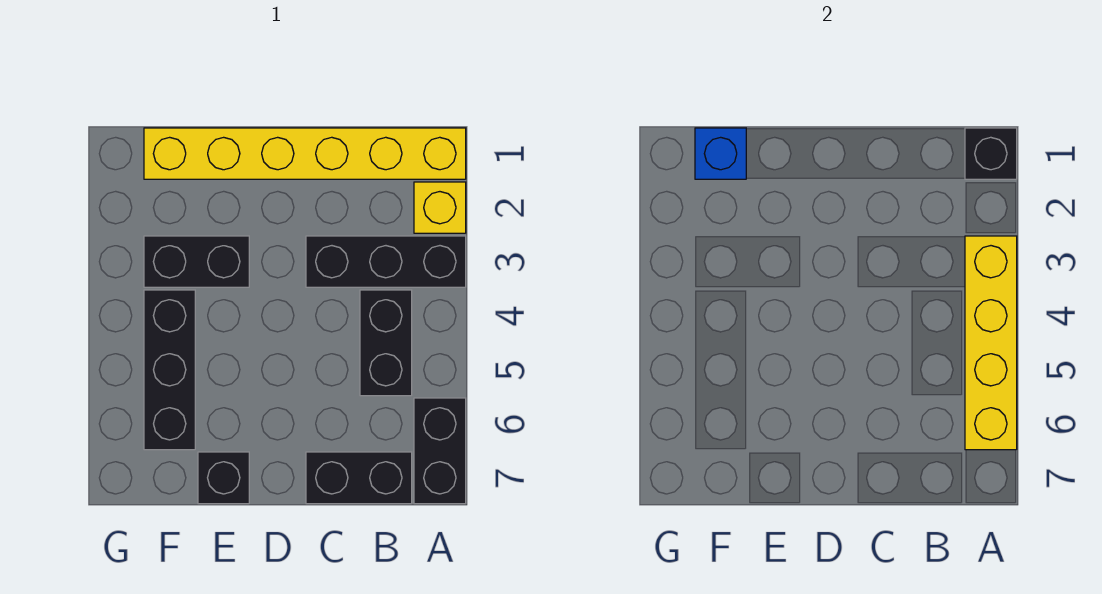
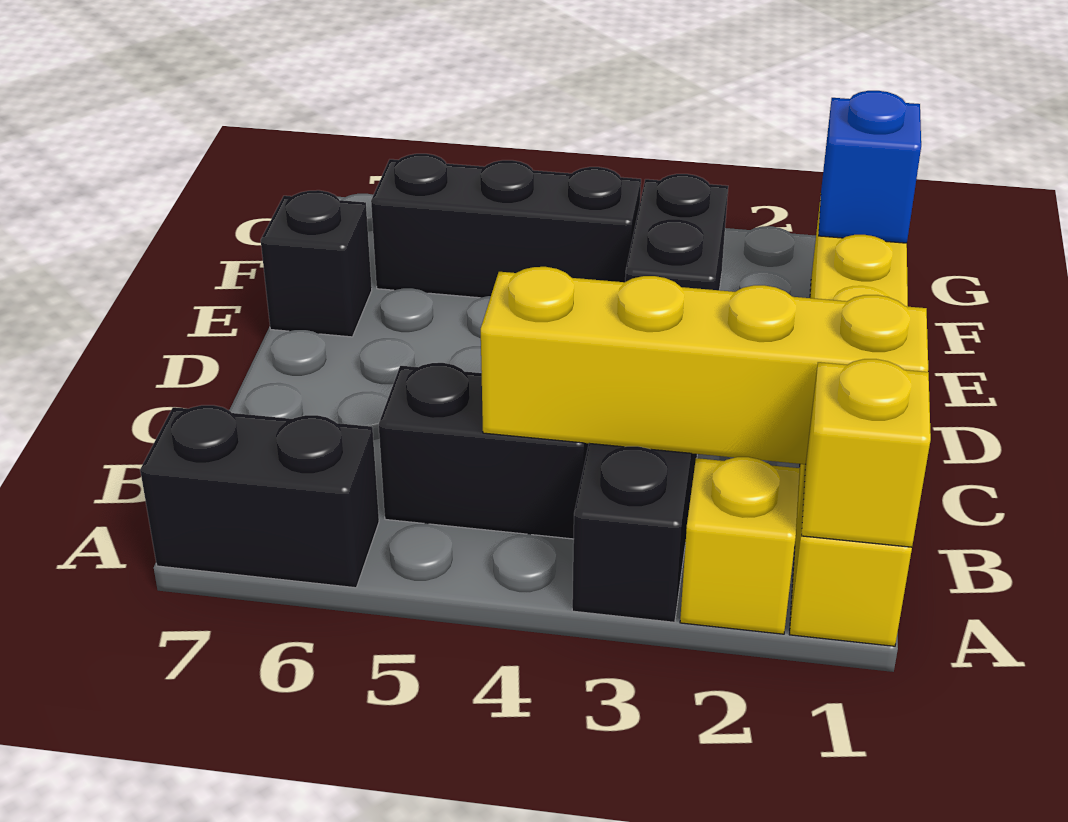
black brick A1 level 2 -> yellow brick A1 level 2
yellow brick A3:A6 level 2 -> yellow brick B1:B4 level 2
black brick B7:C7 level 1 -> none

